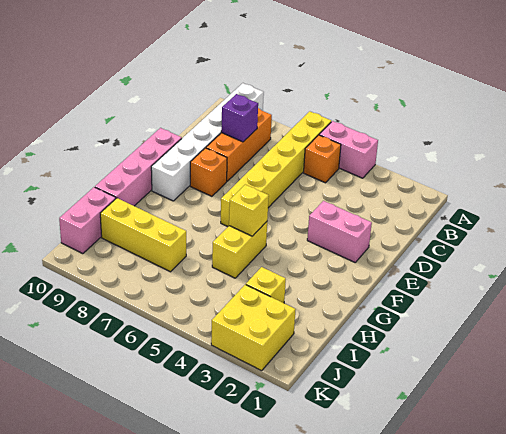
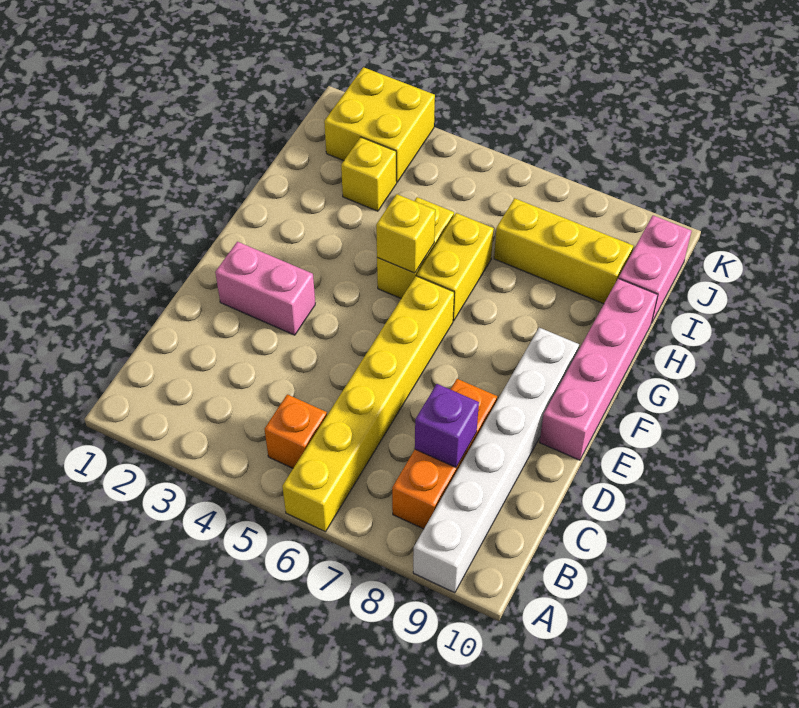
pink brick A4:A5 level 1 -> none
orange brick E8 level 1 -> none
none -> yellow brick G6:H6 level 1

